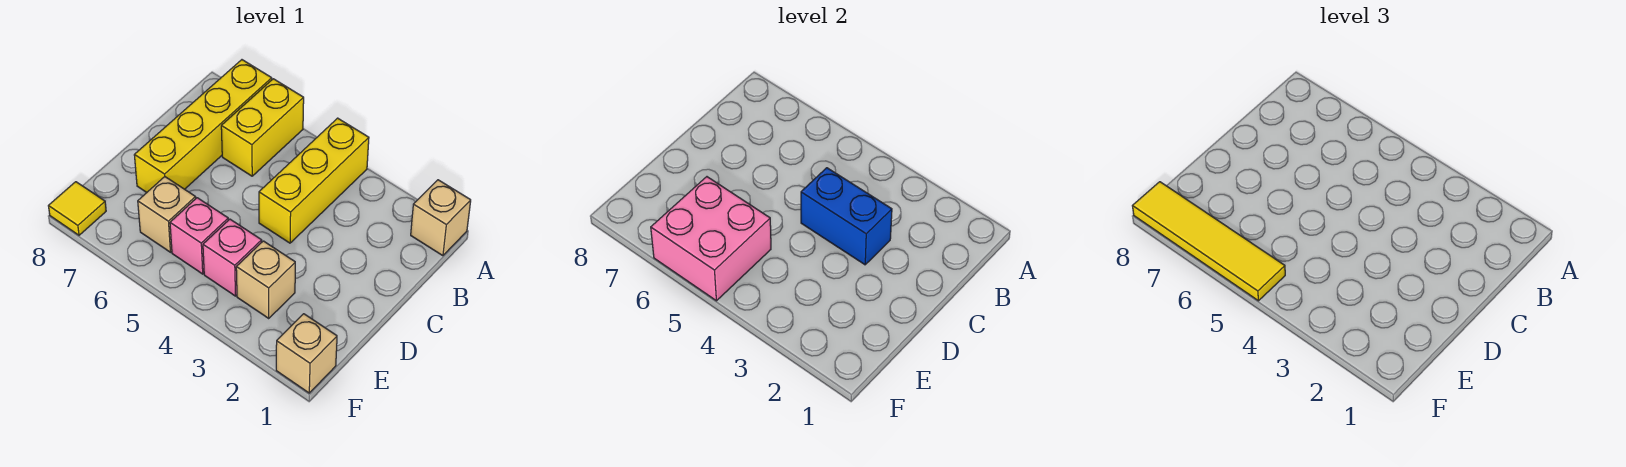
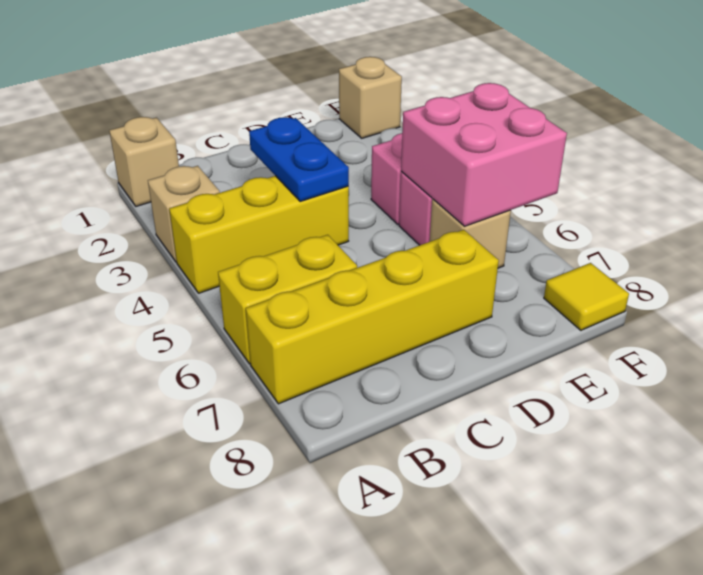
blue brick C3:C4 level 2 -> blue plate C3:C4 level 2
tan brick E3 level 1 -> tan brick A3 level 1
yellow tile F5:F8 level 3 -> none

